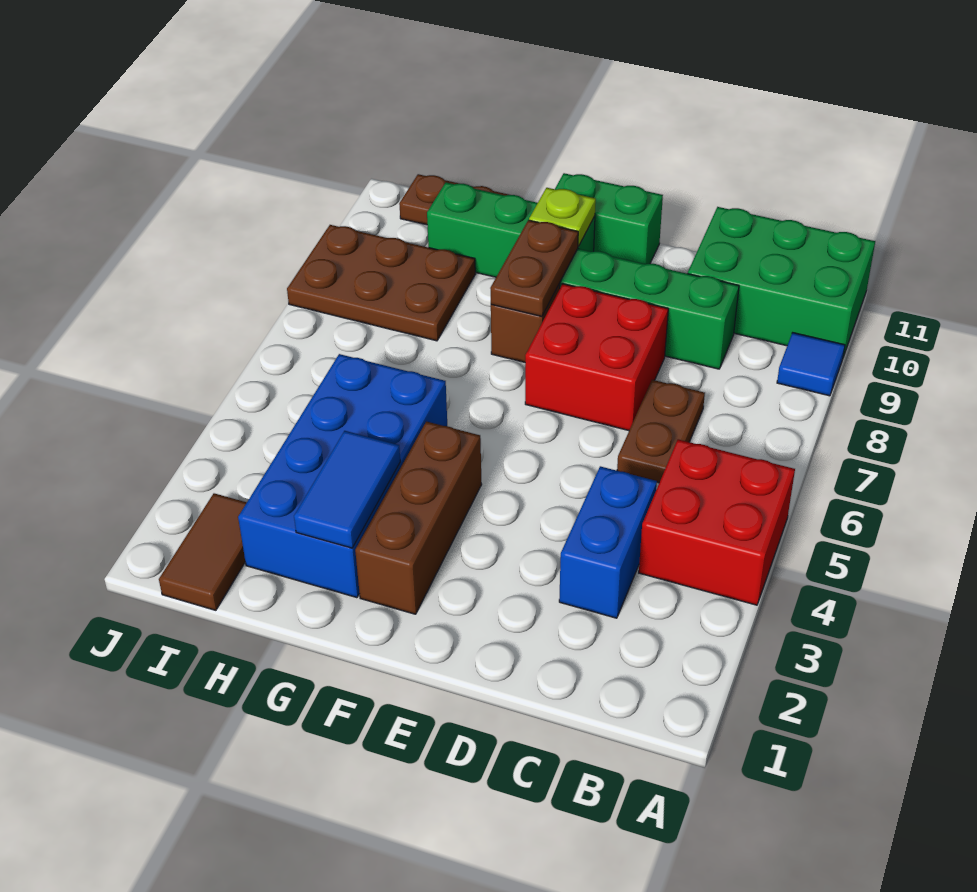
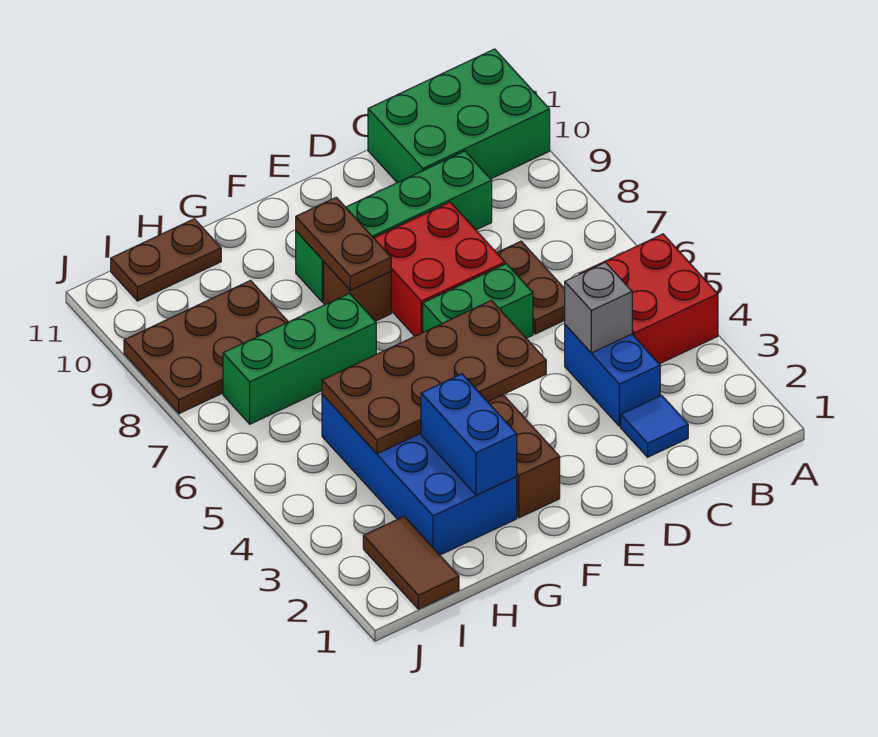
blue tile A9 level 1 -> blue tile C2 level 1
none -> grey brick C4 level 2
none -> brown plate E4:H5 level 2
green brick E11:F11 level 1 -> green brick D6:E6 level 1
green brick F10:H10 level 1 -> green brick G7:I7 level 1
lime plate F10 level 2 -> none
blue tile G2:G3 level 2 -> blue brick G2:G3 level 2

